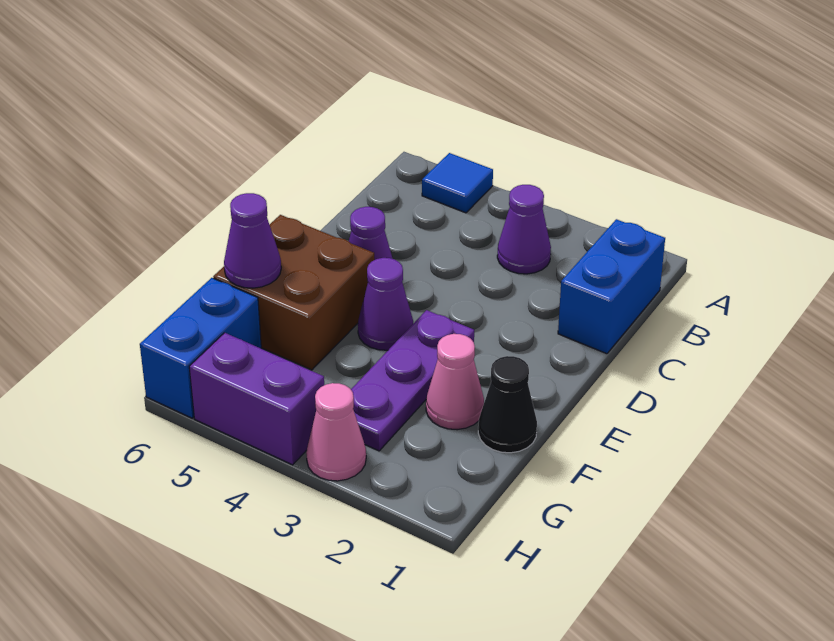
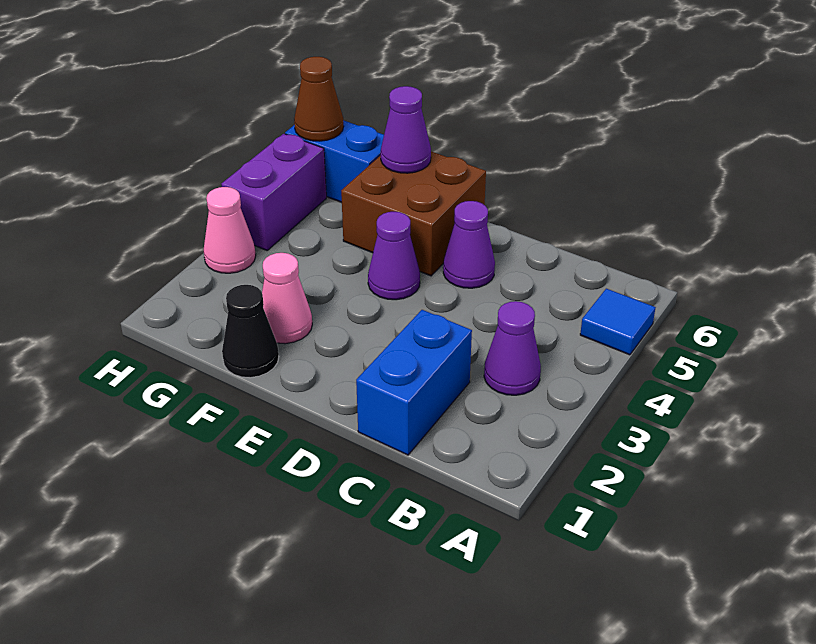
blue brick B1:C1 level 1 -> blue brick C1:C2 level 1
purple plate E3:G3 level 1 -> none
none -> brown cone H6 level 2

